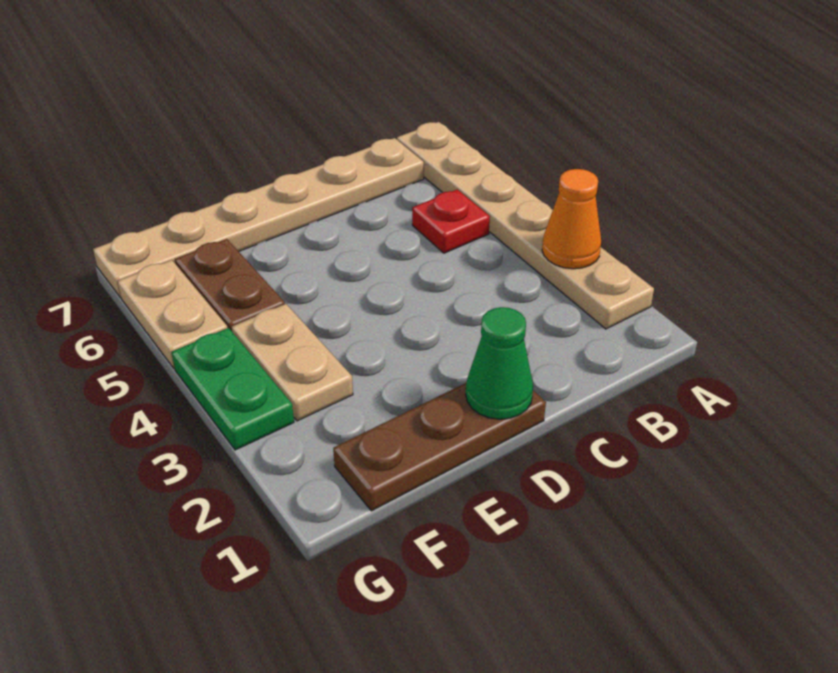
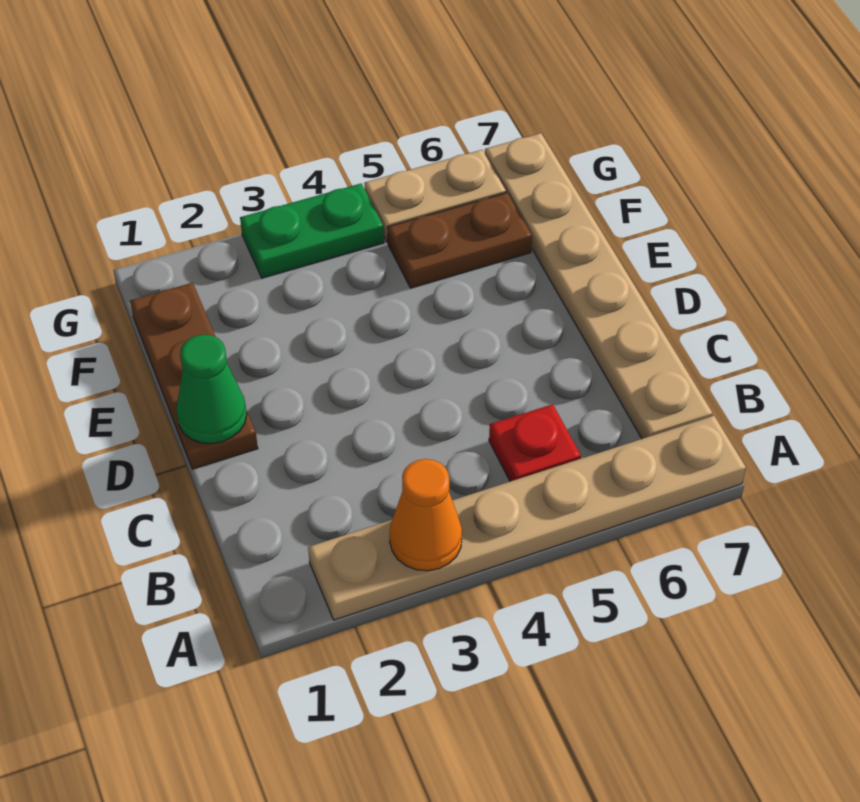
tan plate F3:F4 level 1 -> none

